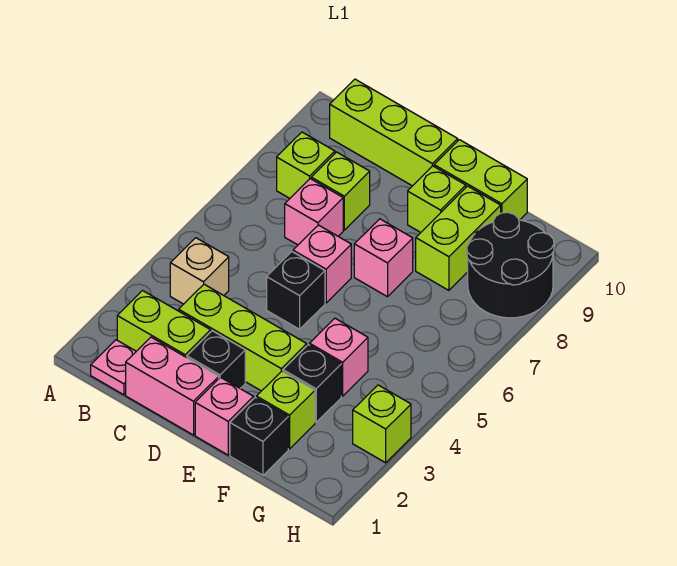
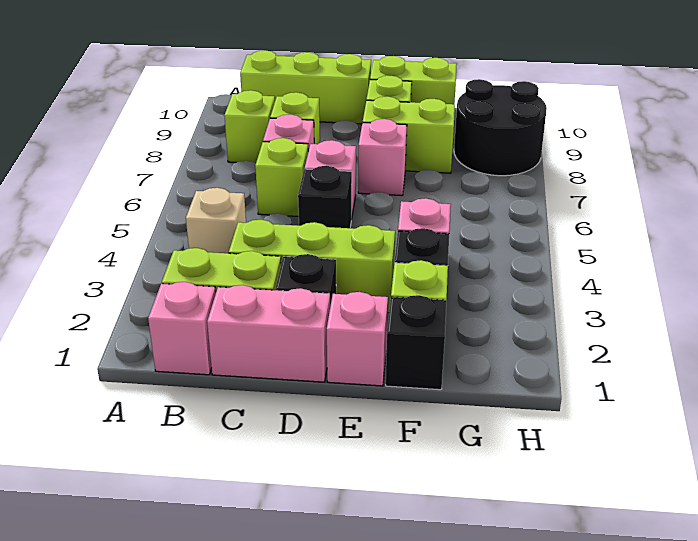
pink plate B1 level 1 -> pink brick B1 level 1
lime brick F8:F9 level 1 -> lime brick E8:F8 level 1
lime brick H3 level 1 -> lime brick C6 level 1

